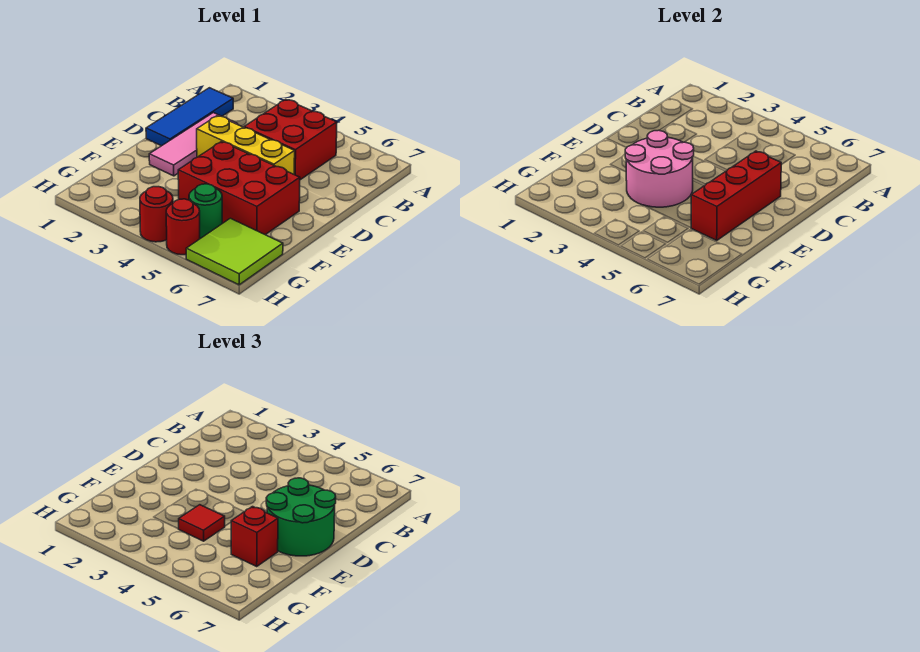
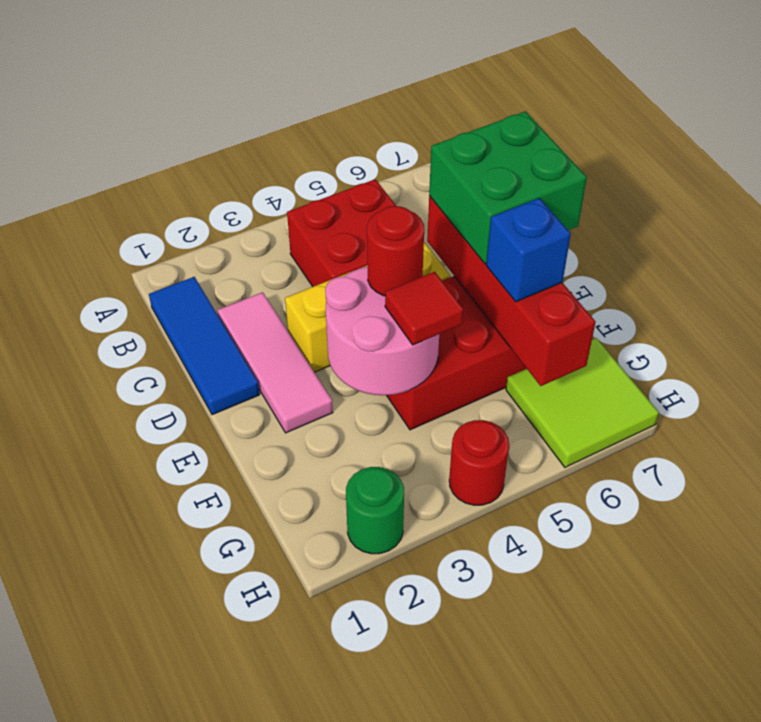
red brick D6:F6 level 2 -> red brick D6:G6 level 2
green round brick D6:E7 level 3 -> green brick D6:E7 level 3
red brick F6 level 3 -> blue brick F6 level 3
green round brick G5 level 1 -> green round brick H2 level 1
red round brick H5 level 1 -> red round brick E4 level 3

